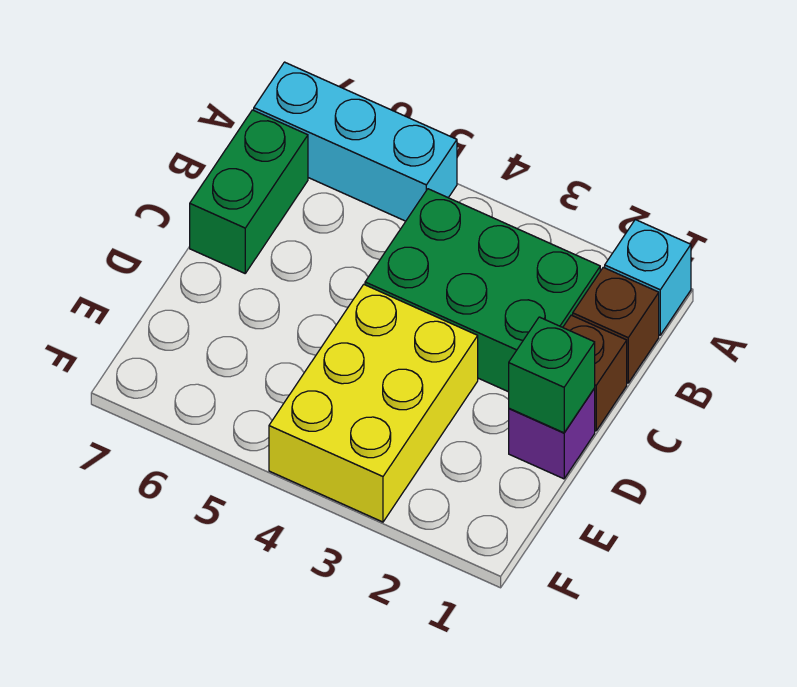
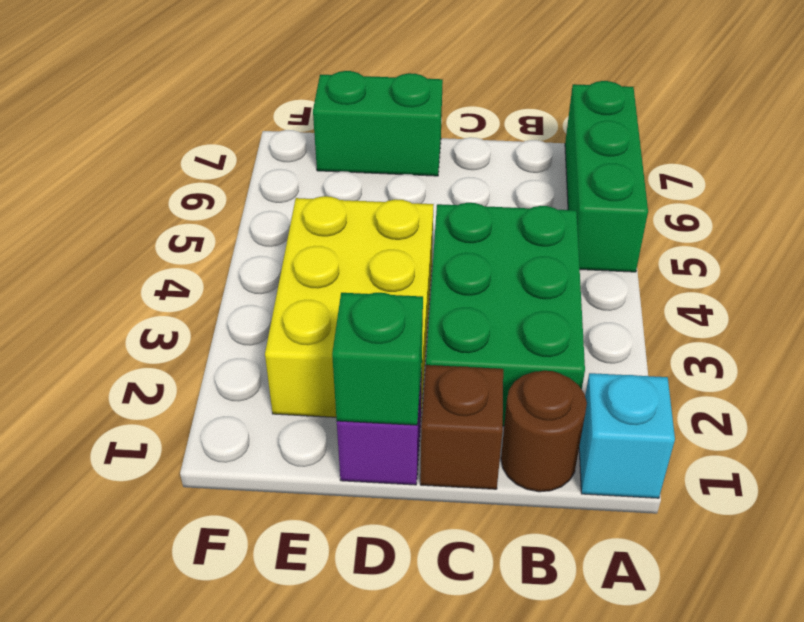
cyan brick A5:A7 level 1 -> green brick A5:A7 level 1
brown brick B1 level 1 -> brown round brick B1 level 1
green brick B7:C7 level 1 -> green brick D7:E7 level 1
yellow brick D3:F4 level 1 -> yellow brick D2:E4 level 1

